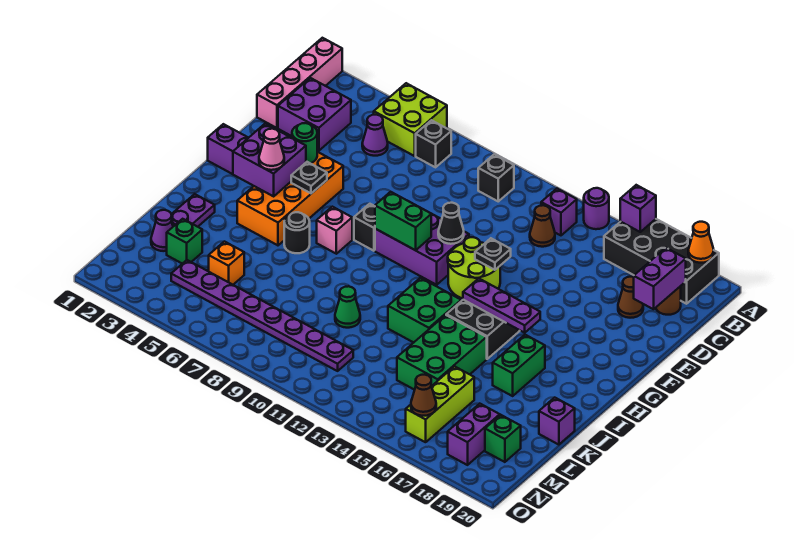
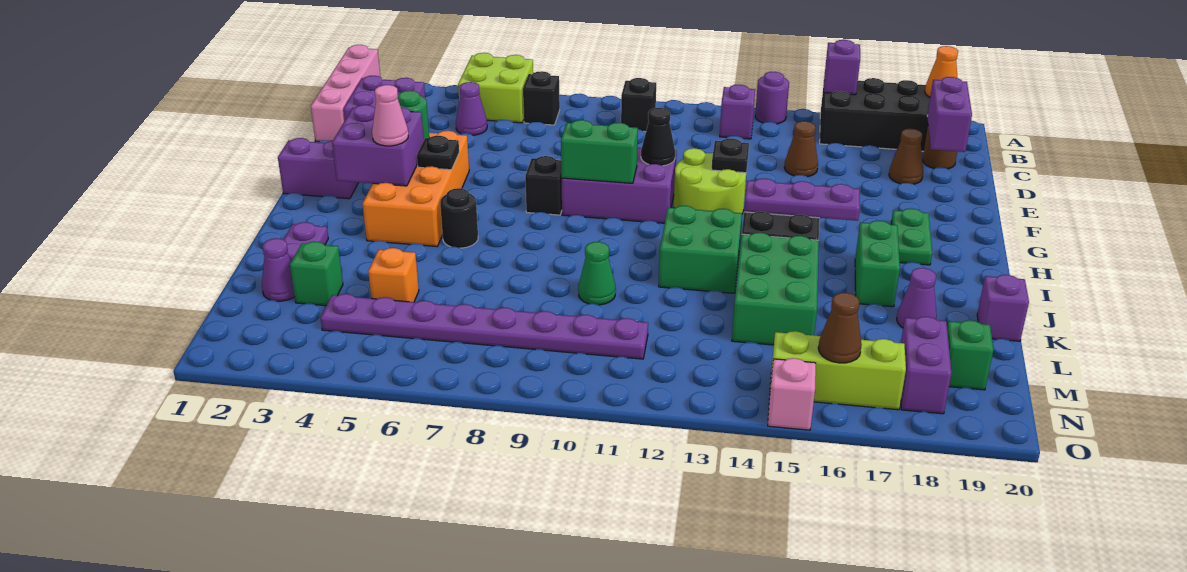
brown cone C13 level 1 -> brown cone D15 level 1
none -> green plate G18:H18 level 1
pink brick H7 level 1 -> pink brick O15 level 1
none -> purple cone K18 level 1
lime brick L16:N16 level 1 -> lime brick N15:N17 level 1

